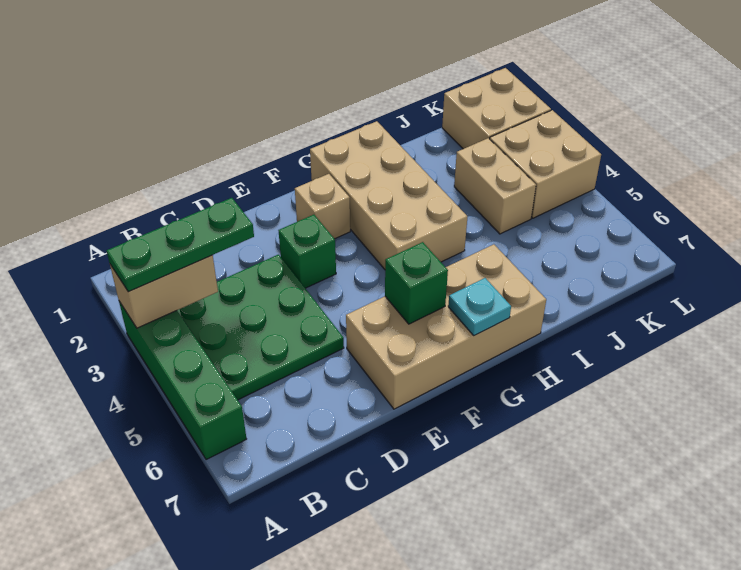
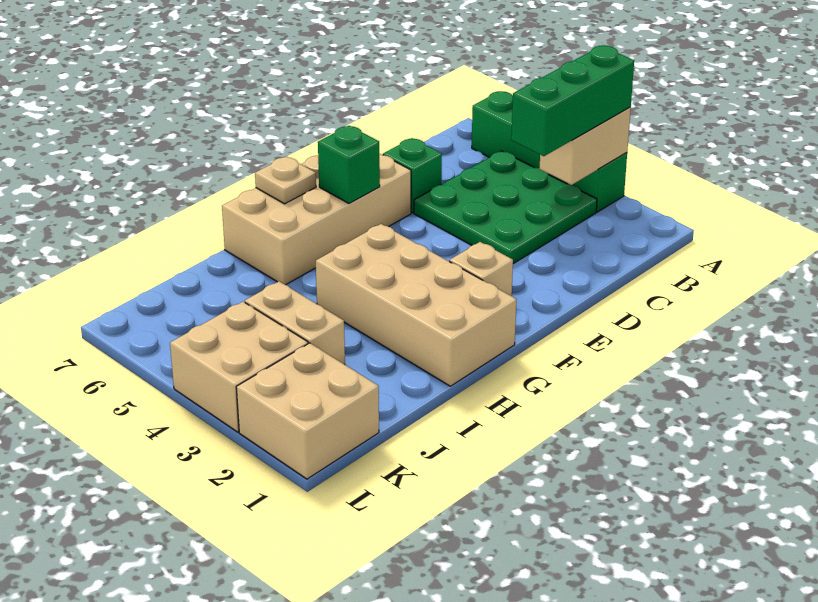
green plate A3:C3 level 3 -> green brick A3:C3 level 3
green brick E3 level 1 -> green brick D6 level 1
cyan plate G7 level 2 -> tan plate G7 level 2

